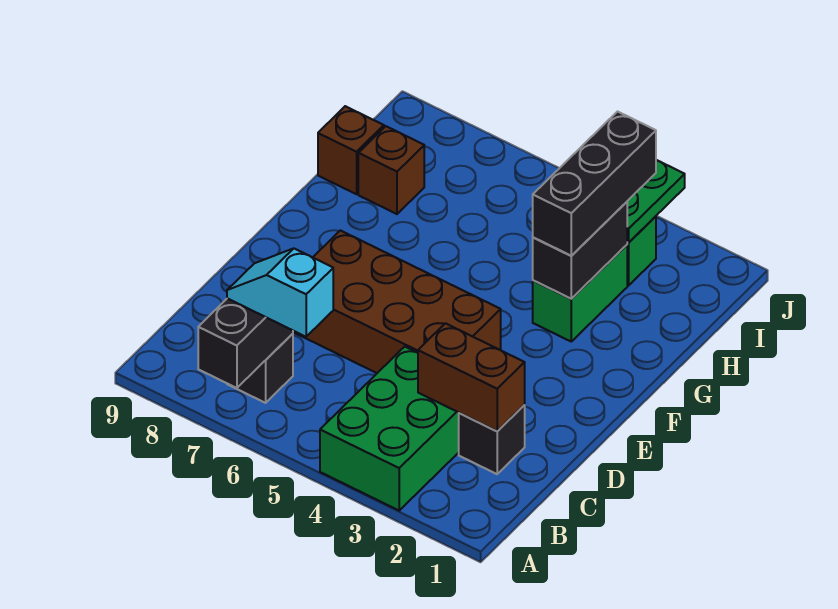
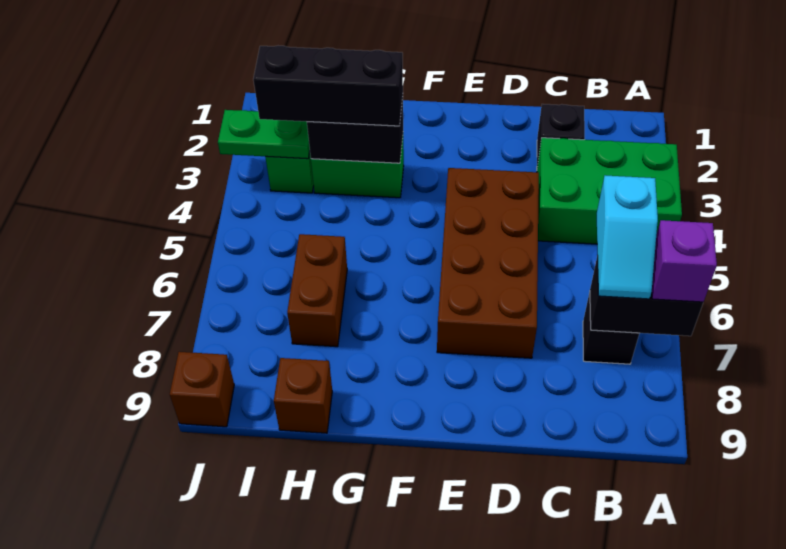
none -> purple brick A7 level 3
brown brick C2:C3 level 2 -> brown brick H6:H7 level 1
brown brick H8 level 1 -> brown brick J9 level 1

